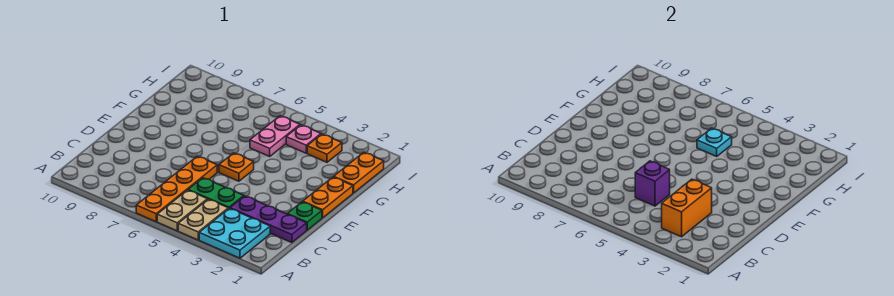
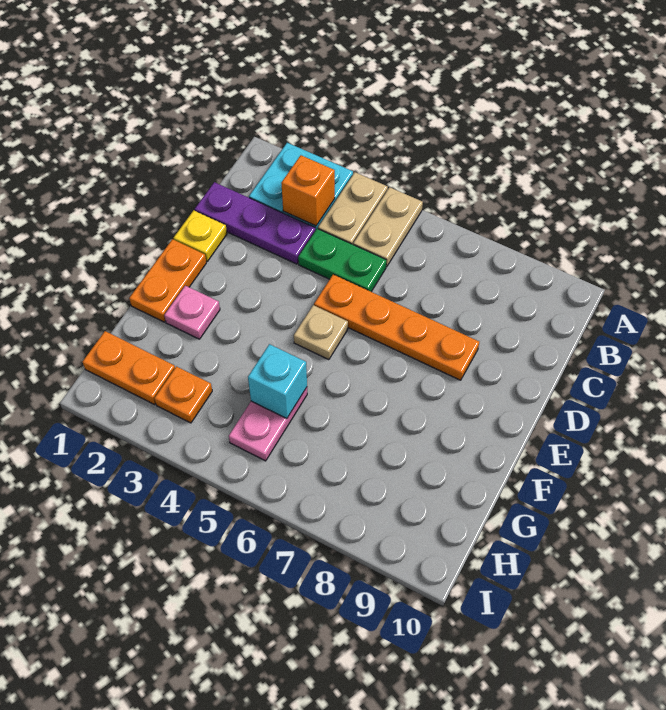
orange plate A6:D6 level 1 -> orange plate D5:D8 level 1
orange brick B3:C3 level 2 -> orange brick B3 level 2
purple brick C5 level 2 -> none
green plate D1 level 1 -> yellow plate D1 level 1
orange plate E5 level 1 -> tan plate E5 level 1
orange plate G1:H1 level 1 -> orange plate H1:H2 level 1
cyan plate G5 level 2 -> cyan brick G5 level 2
pink plate H4 level 1 -> pink plate F2 level 1

